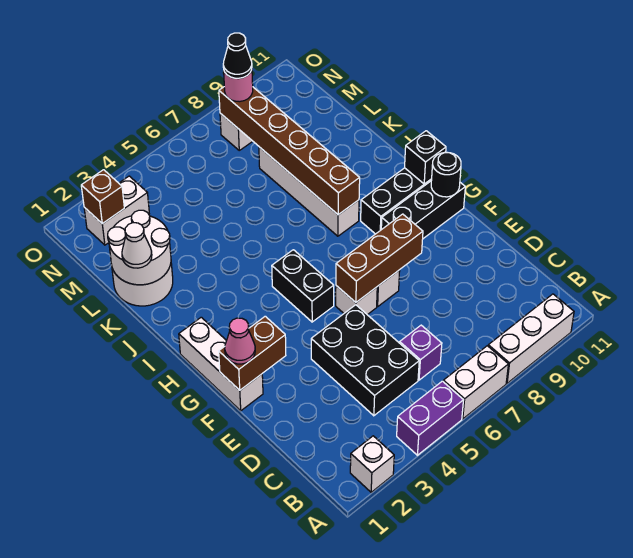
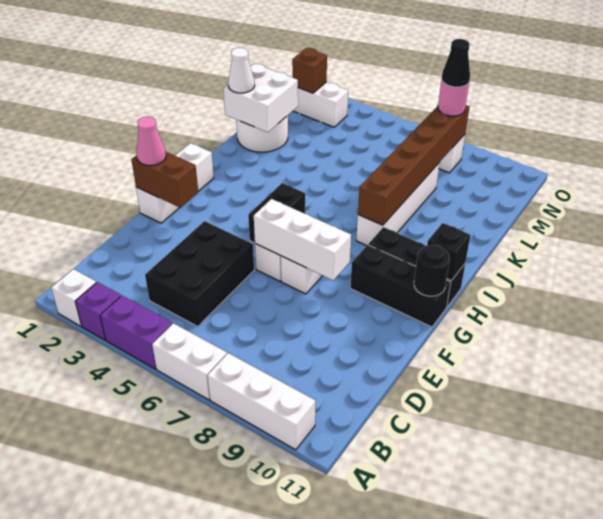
purple brick C6 level 1 -> purple brick A3 level 1
brown brick F6:F8 level 2 -> white brick F6:F8 level 2
white round brick K1:L2 level 2 -> white brick K1:L2 level 2

